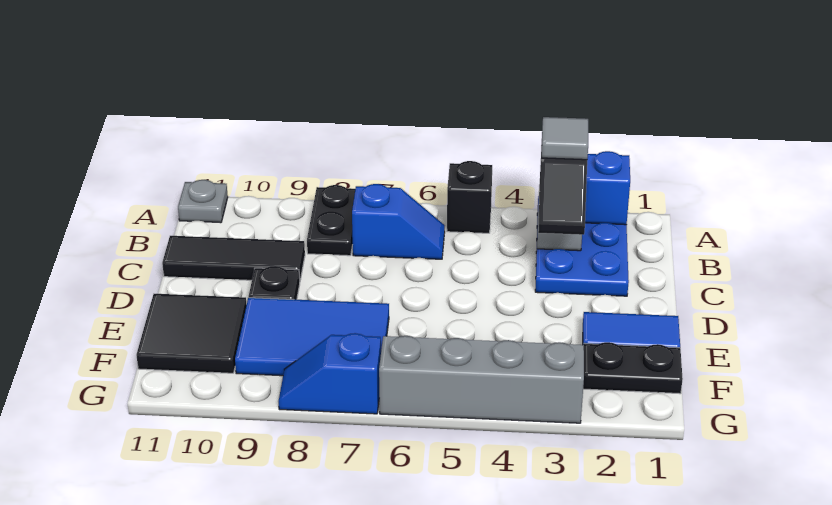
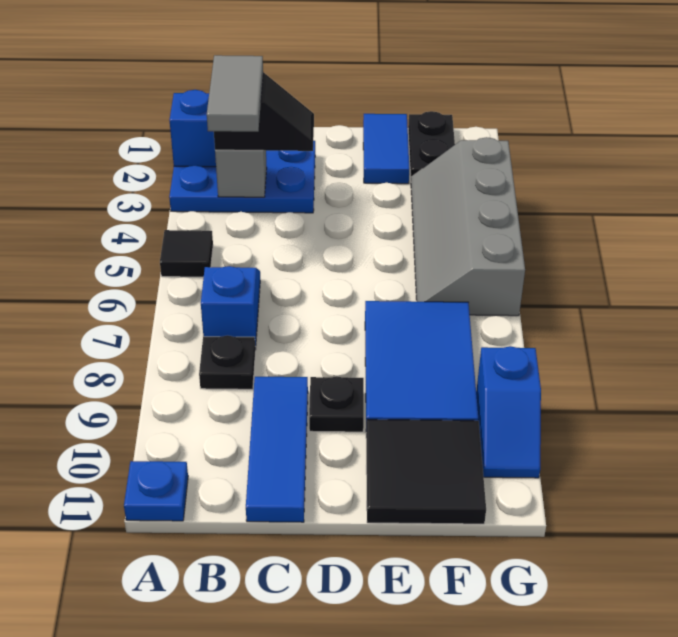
black brick A5 level 1 -> black tile A5 level 1
black plate A8:B8 level 1 -> black plate B8 level 1
grey plate A11 level 1 -> blue plate A11 level 1
grey tile B3 level 4 -> grey tile B3:B4 level 4
black tile C9:C11 level 1 -> blue tile C9:C11 level 1
blue slope G7:G8 level 1 top 7 -> blue slope G9:G10 level 1 top 9

